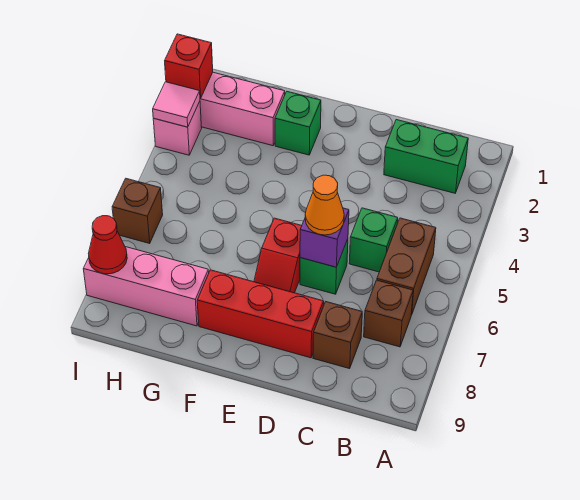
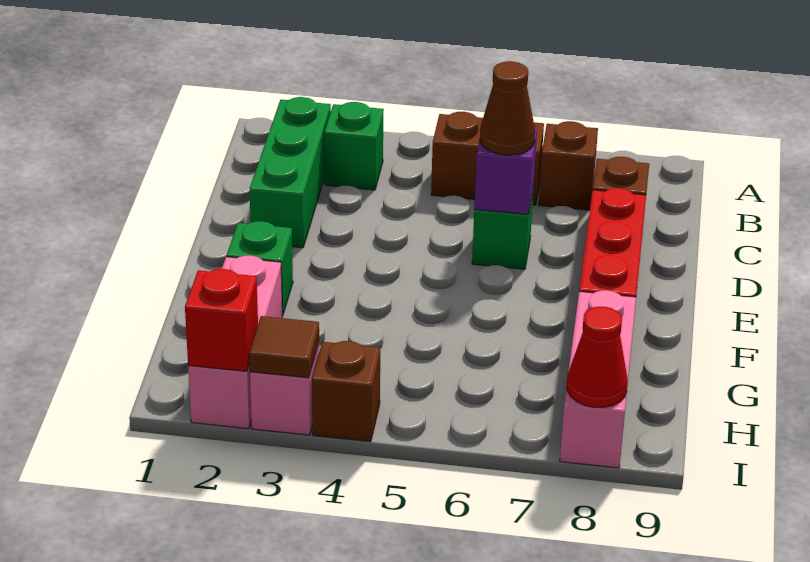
green brick B2:C2 level 1 -> green brick B2:D2 level 1
green brick C5 level 1 -> green brick B3 level 1
orange cone D6 level 3 -> brown cone D6 level 3
red slope E6:E7 level 1 top 6 -> none
pink tile I3 level 2 -> brown tile I3 level 2
brown brick I6 level 1 -> brown brick I4 level 1

